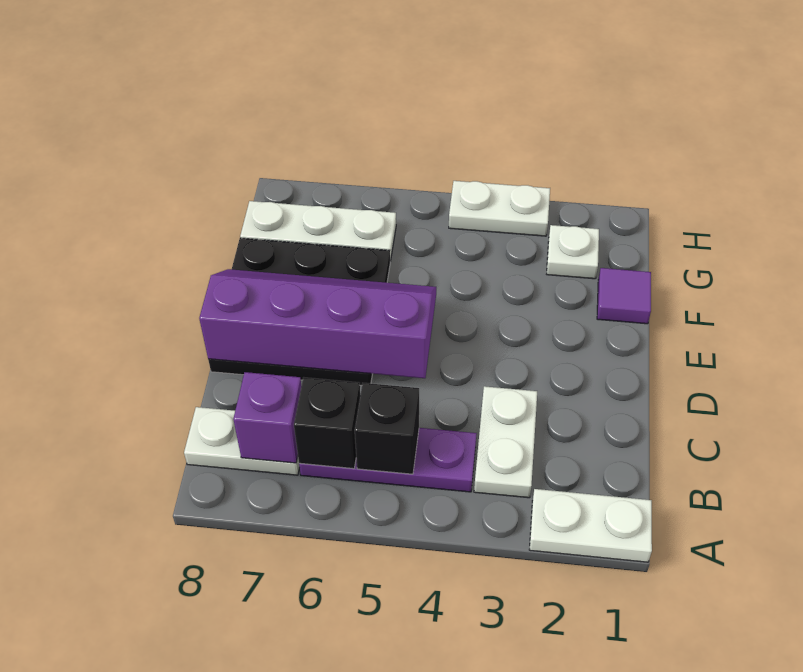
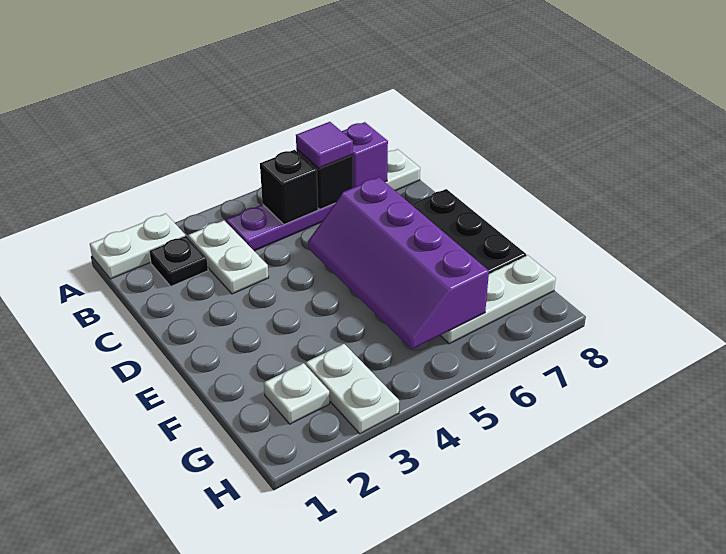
none -> black plate B2 level 1
purple slope D5:E8 level 2 top D -> purple slope D5:G6 level 2 top 6
purple tile F1 level 1 -> purple tile B6 level 3
white plate H3:H4 level 1 -> white plate G3:H3 level 1

